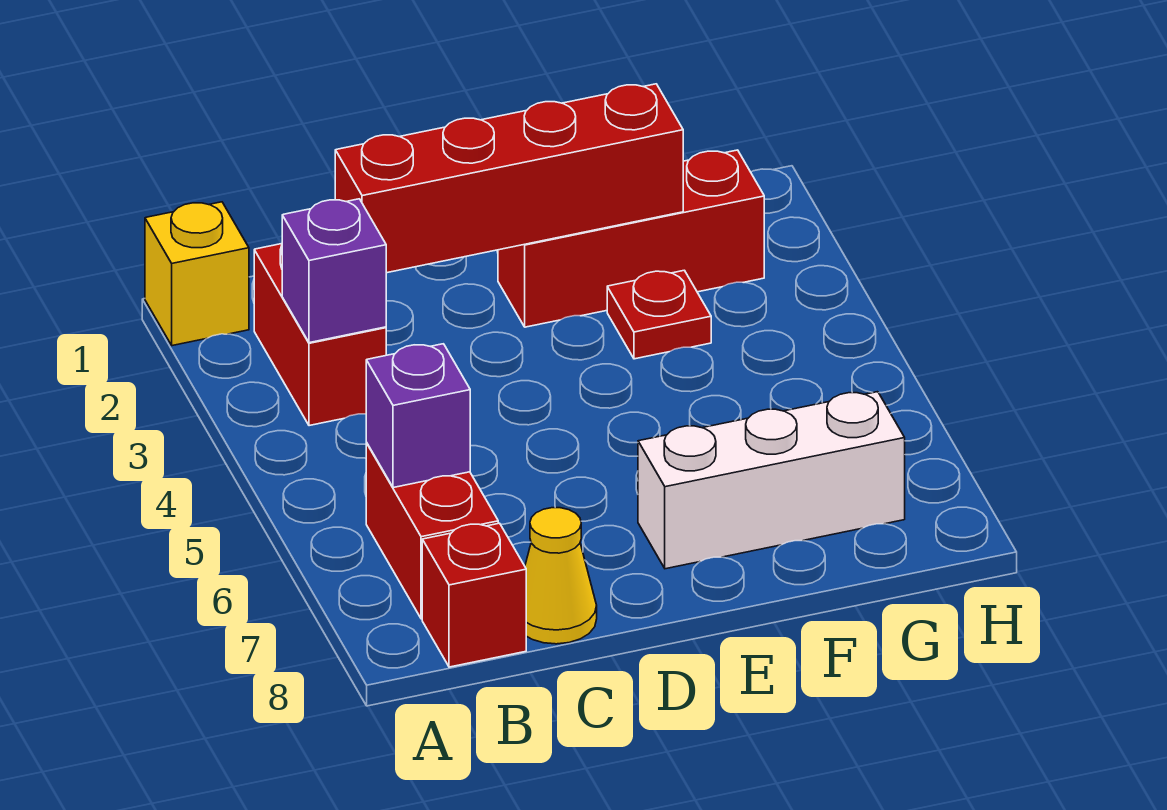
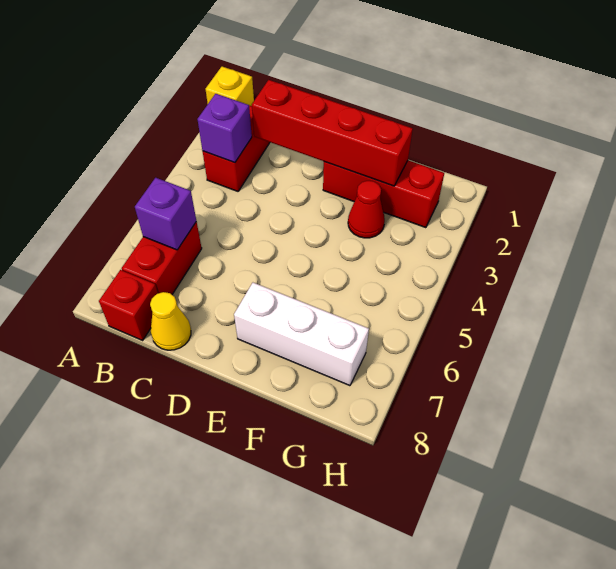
red plate F3 level 1 -> red cone F3 level 1

